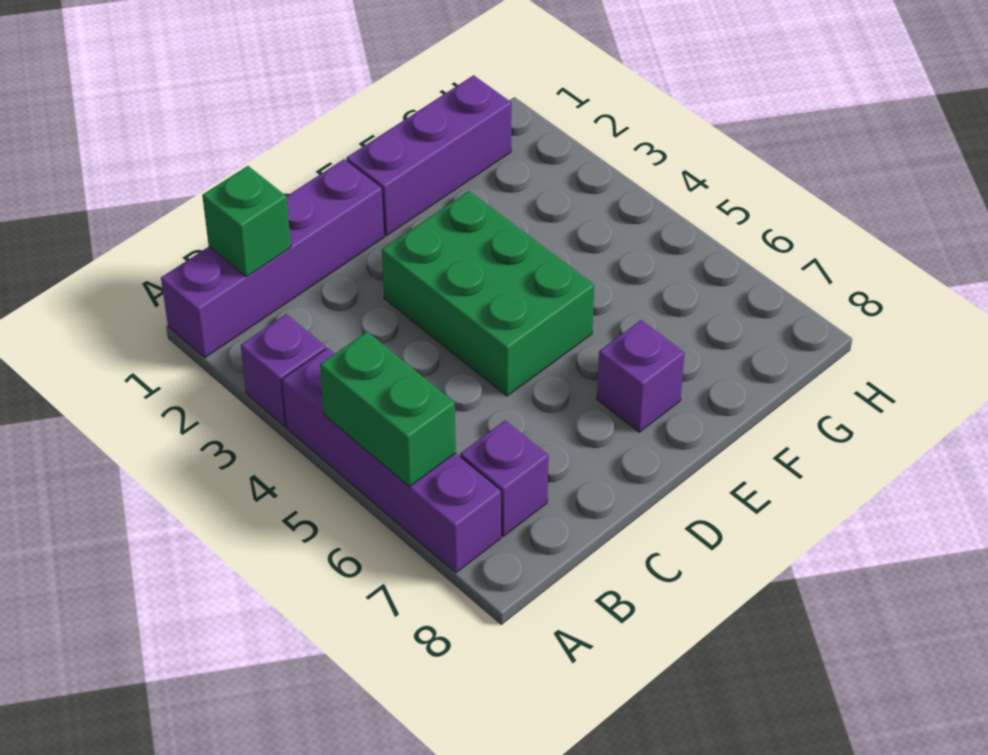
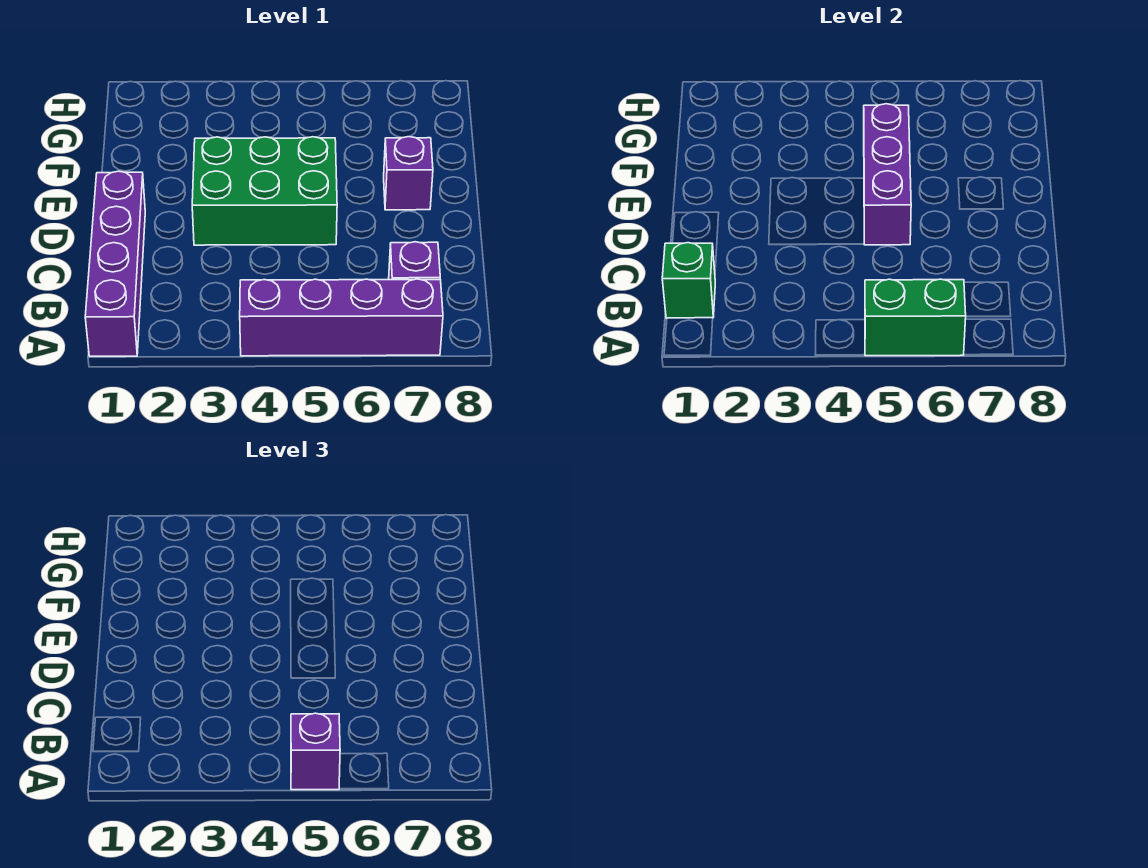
purple brick A3 level 1 -> purple brick A5 level 3
purple brick E1:G1 level 1 -> purple brick D5:F5 level 2

